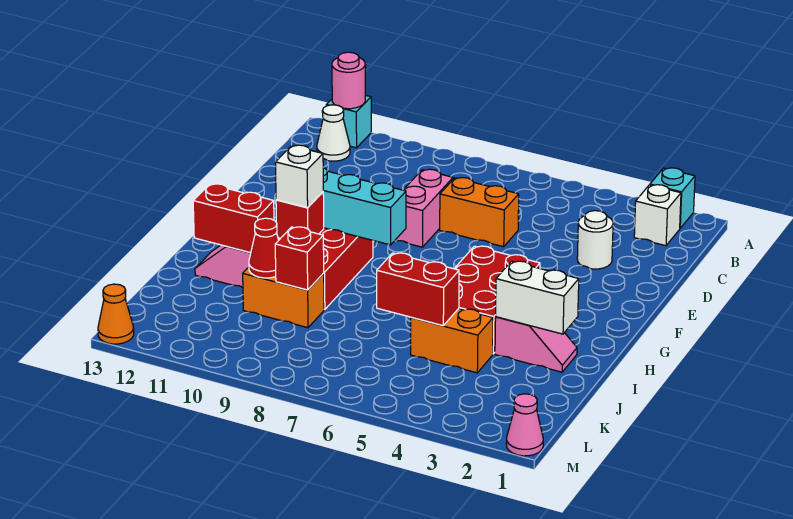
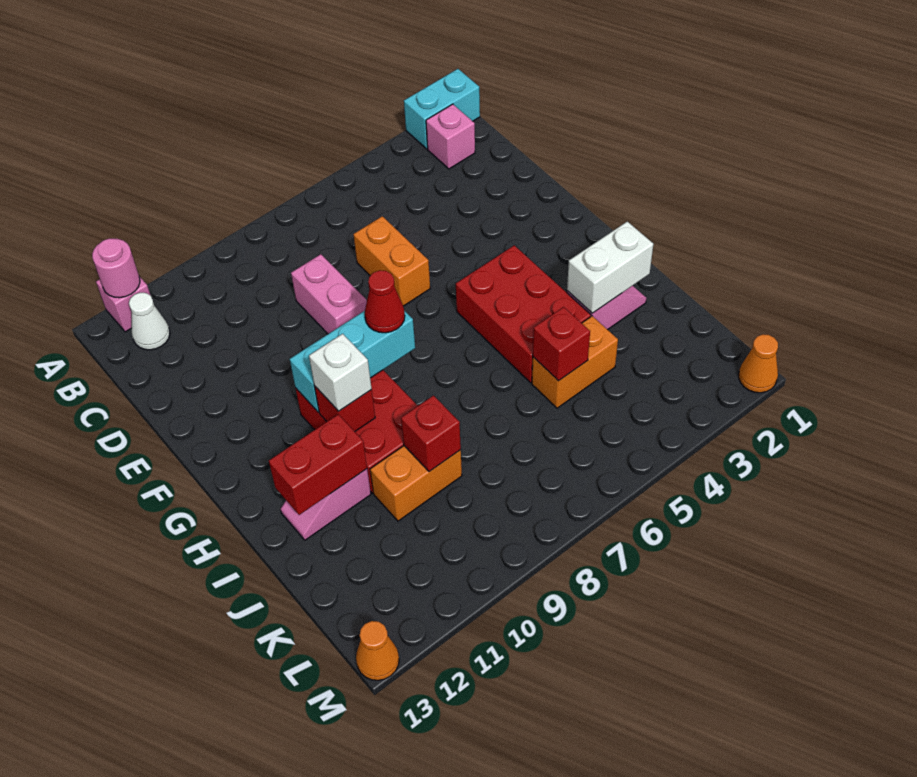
cyan brick A2 level 1 -> cyan brick A1:A2 level 1
cyan brick A12 level 1 -> pink brick A12 level 1
white brick B2 level 1 -> pink brick B2 level 1
white round brick D3 level 1 -> none
orange brick D6:D7 level 1 -> orange brick D6:E6 level 1
red brick J5:J6 level 2 -> red brick J5 level 2
red cone J10 level 2 -> red cone G8 level 3
pink cone M1 level 1 -> orange cone M1 level 1

